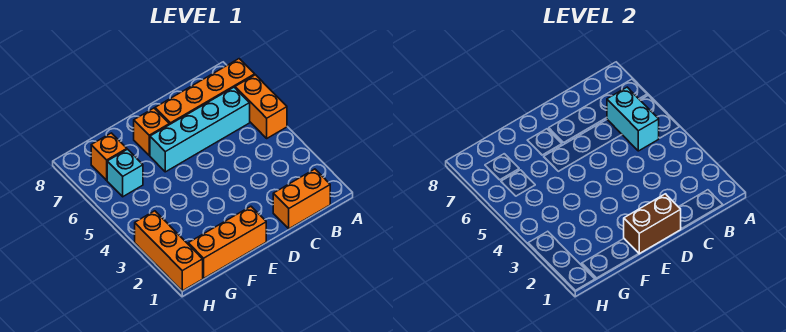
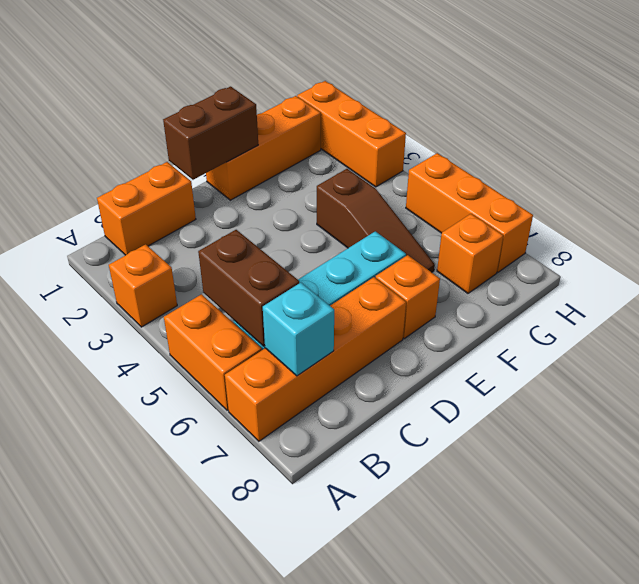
none -> orange brick A3 level 1
cyan brick B5:B6 level 2 -> brown brick B5:B6 level 2
none -> brown slope F4:F6 level 1 top 4
cyan brick G6 level 1 -> cyan brick B7 level 2
none -> orange brick H5:H7 level 1

